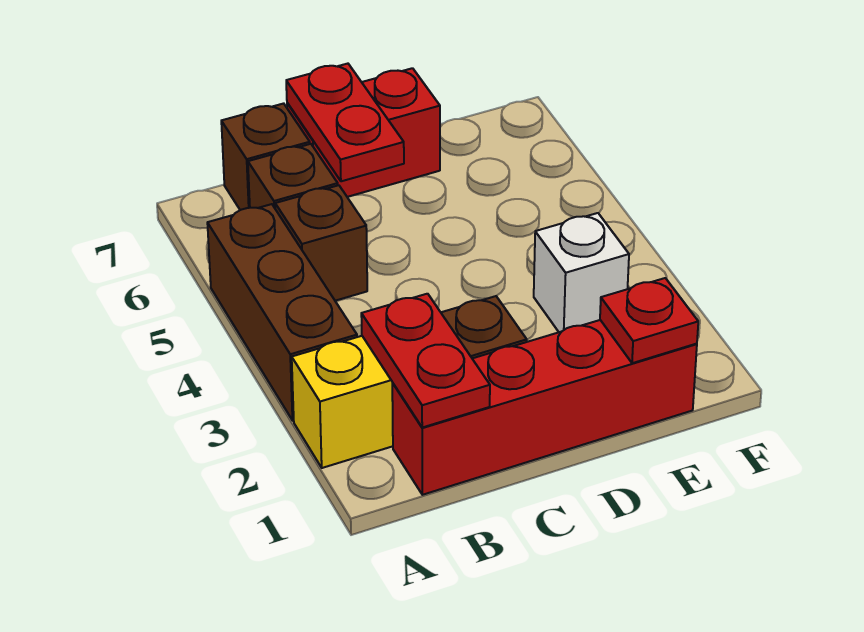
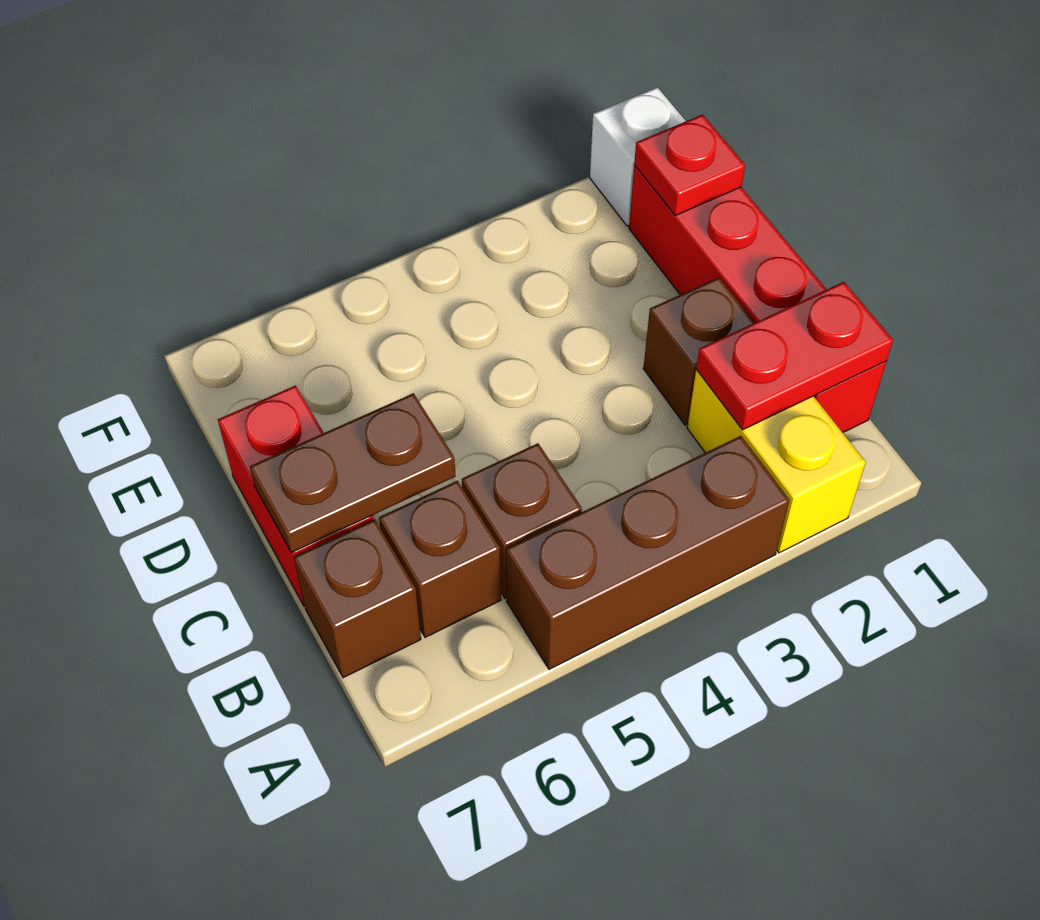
red plate C6:C7 level 2 -> brown plate C6:C7 level 2
white brick E3 level 1 -> white brick F1 level 1

